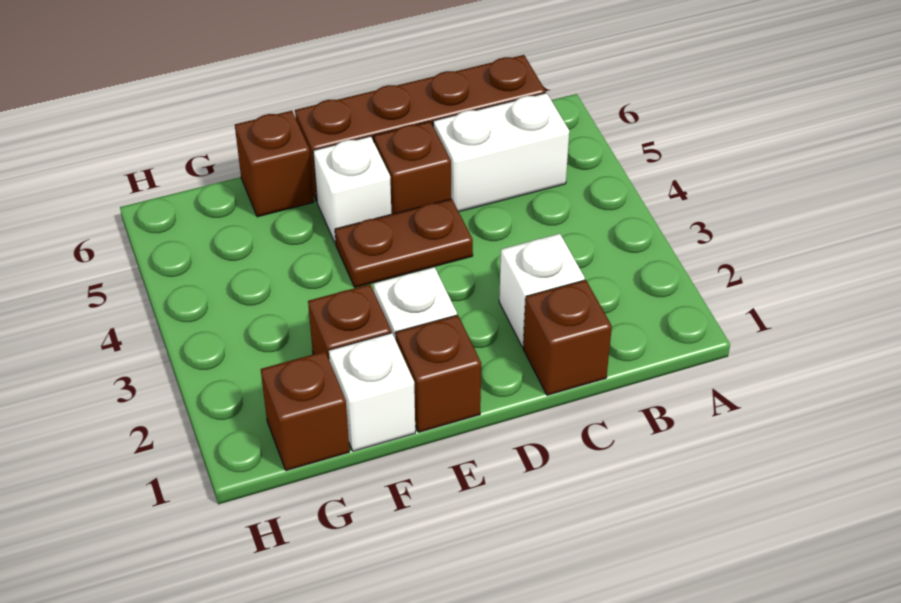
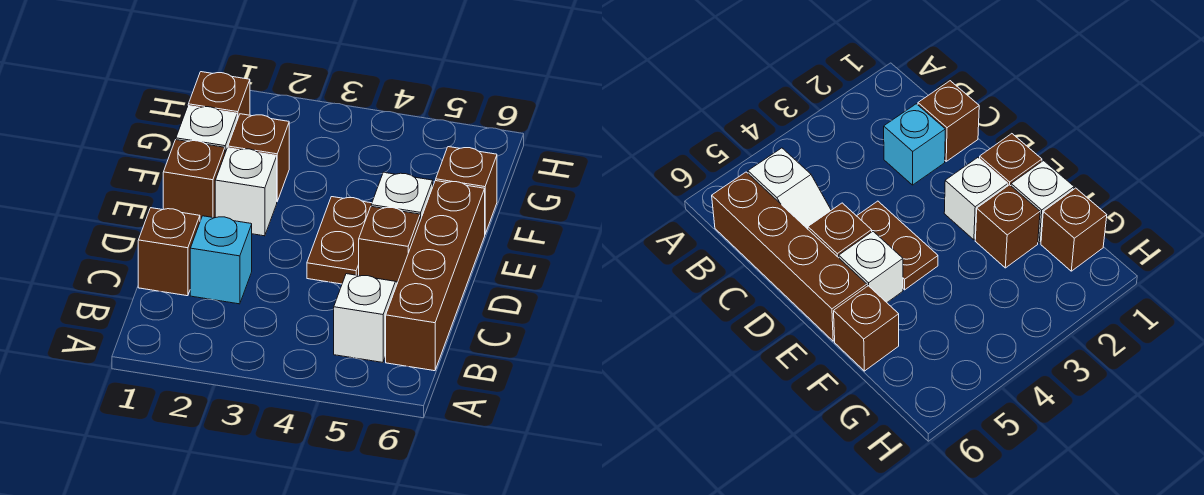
white brick B5:C5 level 1 -> white slope B5:C5 level 1 top B
white brick C2 level 1 -> cyan brick C2 level 1

